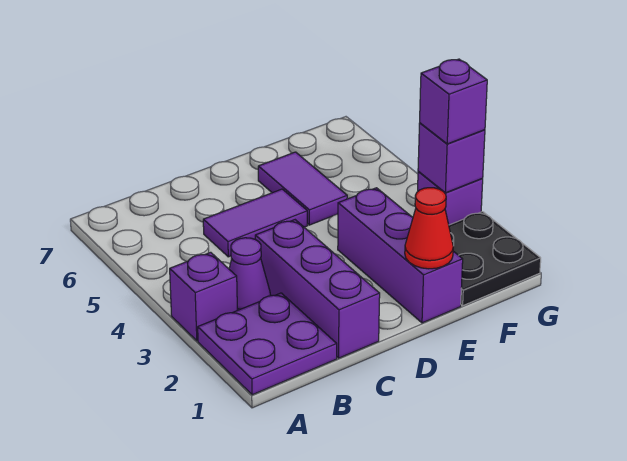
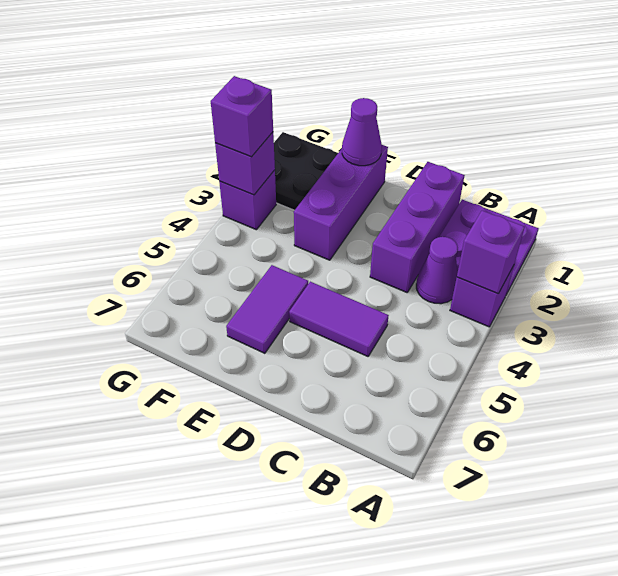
none -> purple brick A3 level 2
red cone E1 level 2 -> purple cone E1 level 2

